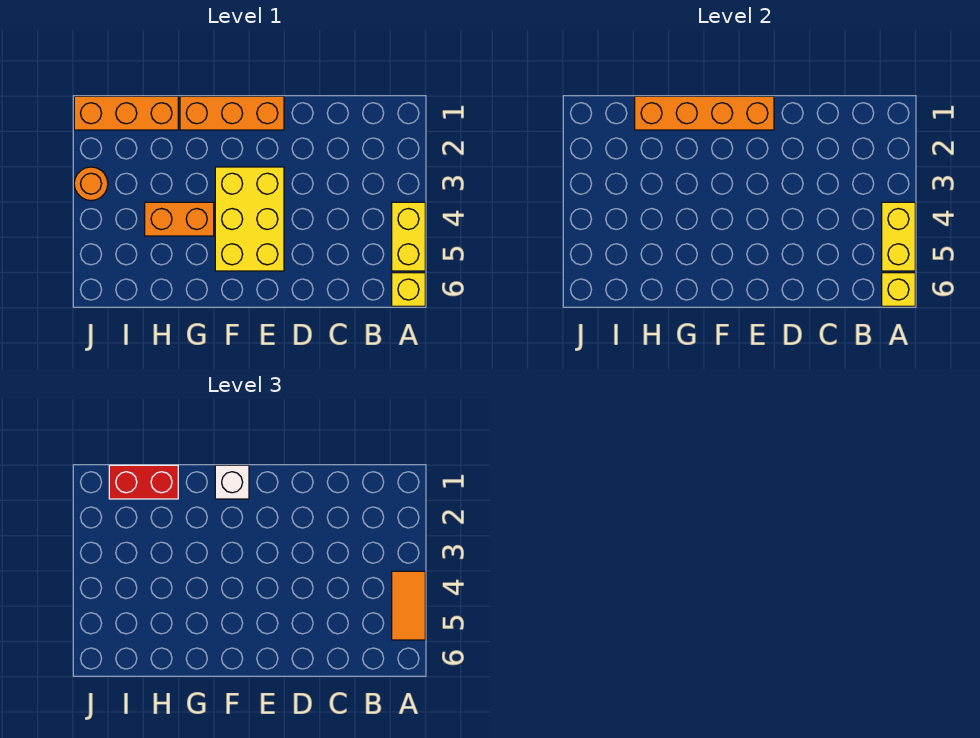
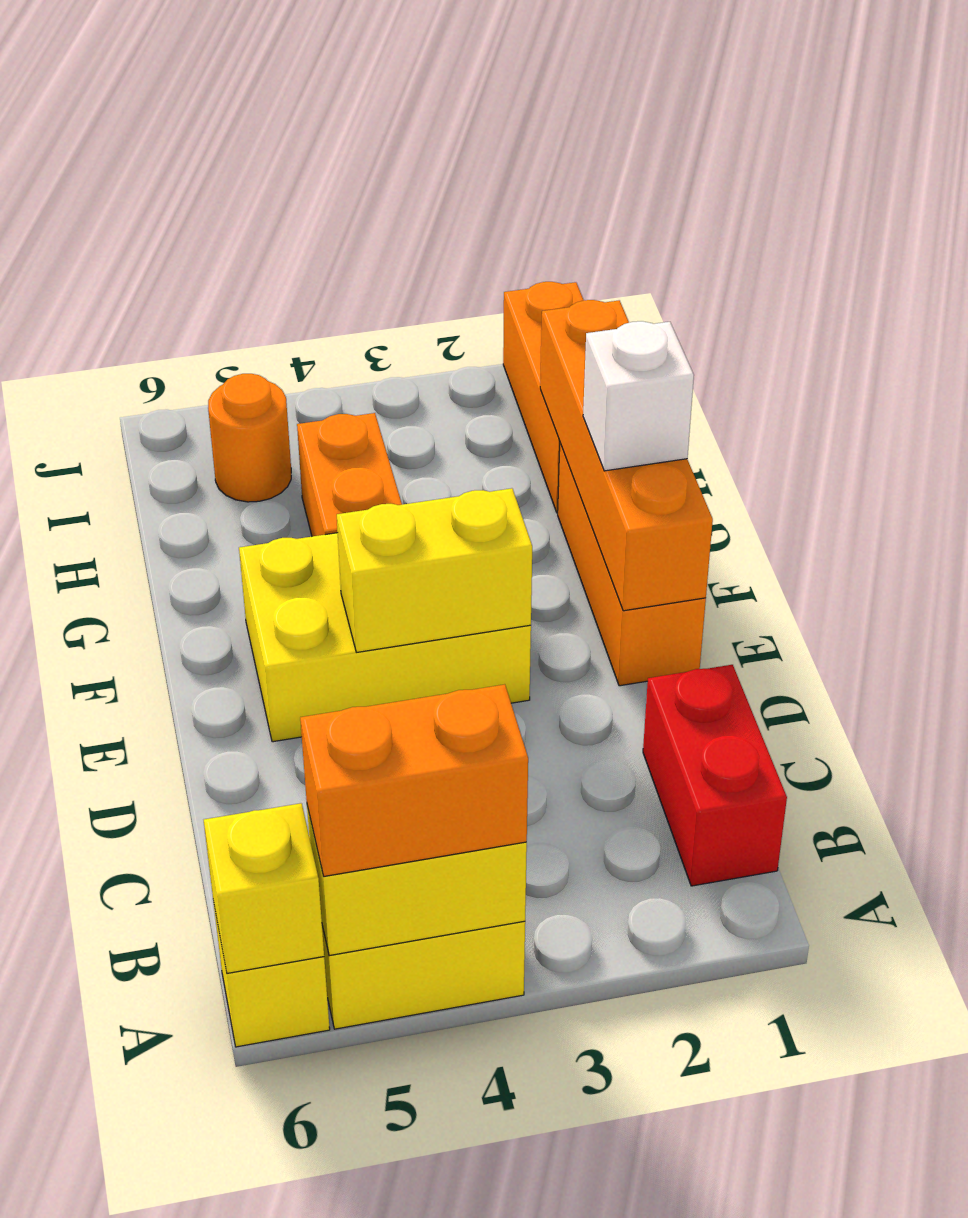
orange tile A4:A5 level 3 -> orange brick A4:A5 level 3
none -> yellow brick E3:E4 level 2
red brick H1:I1 level 3 -> red brick B1:C1 level 1
orange round brick J3 level 1 -> orange round brick I5 level 1

